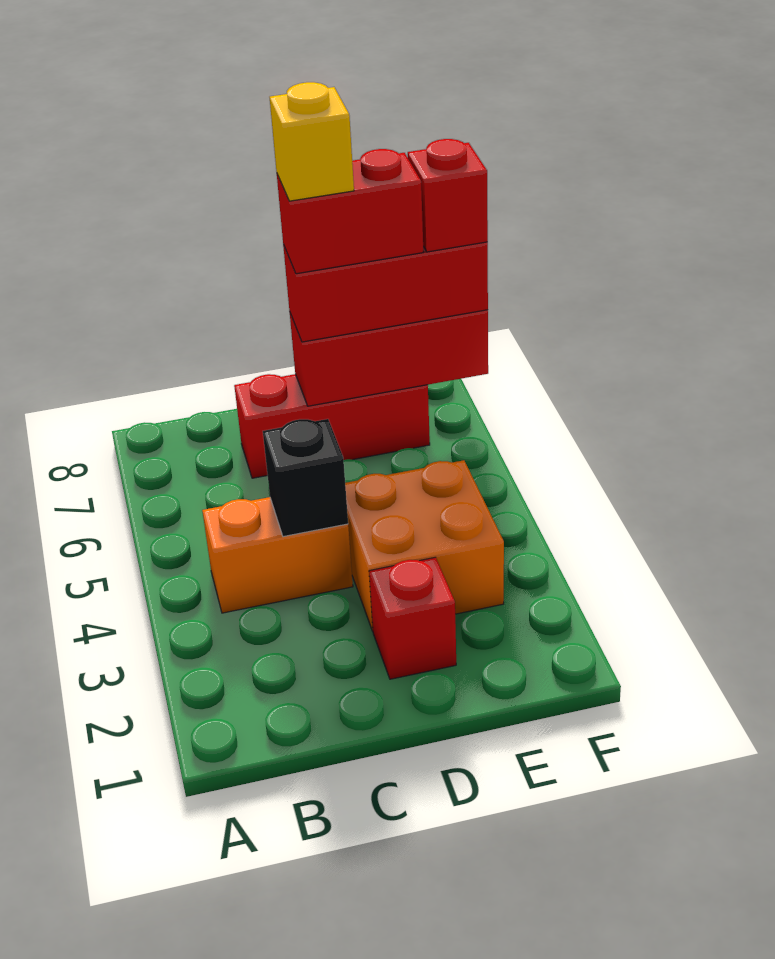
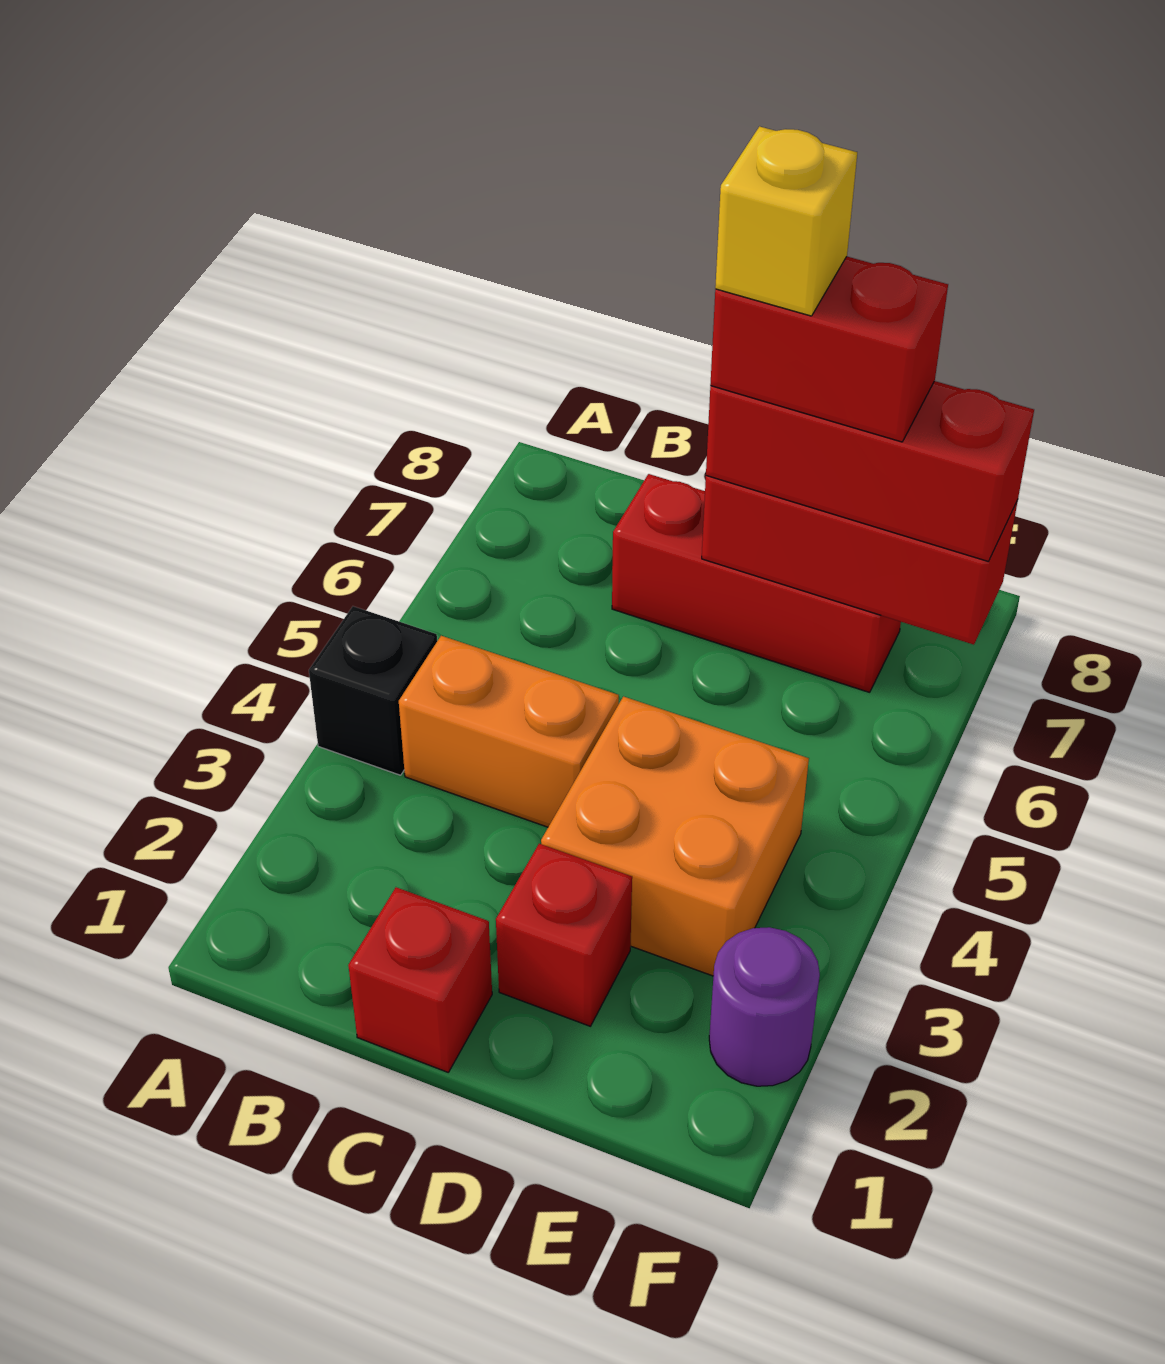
black brick C4 level 2 -> black brick A4 level 1
none -> purple round brick F2 level 1
red brick F7 level 4 -> red brick C1 level 1

